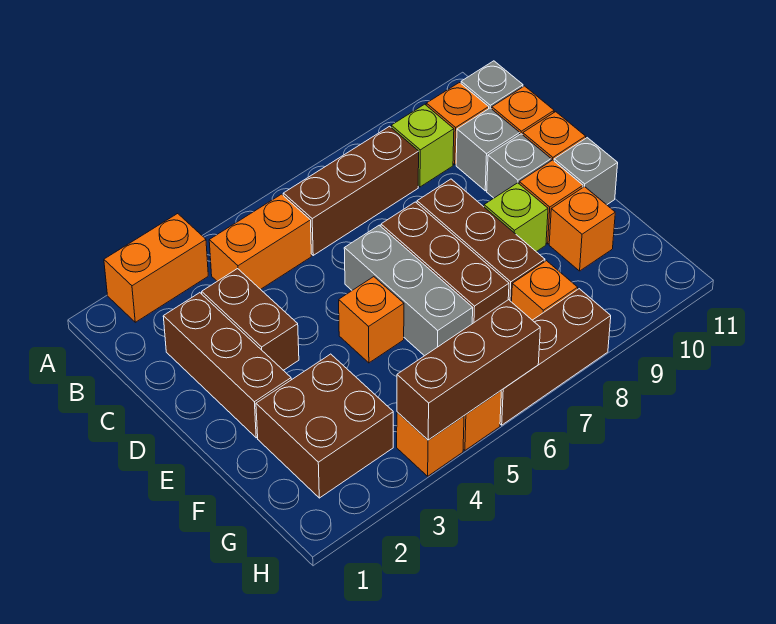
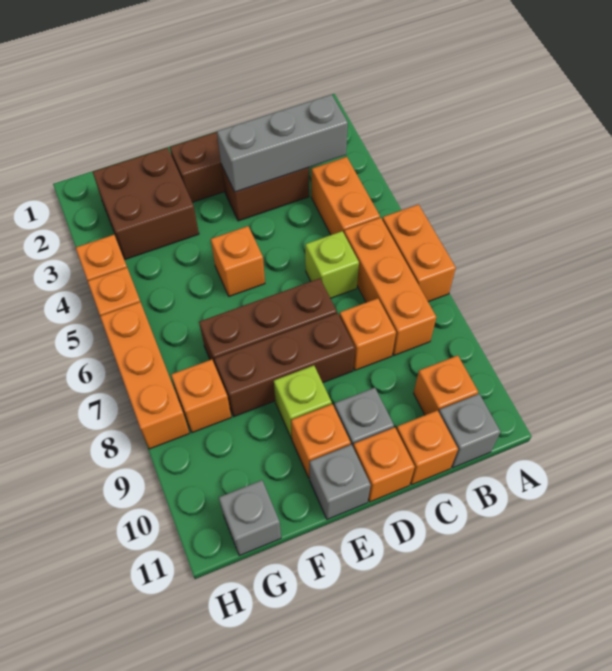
orange brick A2:A3 level 1 -> orange brick A6:A7 level 1
brown brick B6:B8 level 1 -> orange brick B6:B8 level 1
lime brick B9 level 1 -> lime brick C6 level 1
grey brick C10 level 1 -> grey brick G11 level 1
grey brick D6:F6 level 1 -> grey brick B3:D3 level 2
orange brick F10 level 1 -> orange brick C8 level 1
brown brick H4:H6 level 2 -> none
brown brick H6:H8 level 1 -> orange brick H6:H8 level 1

